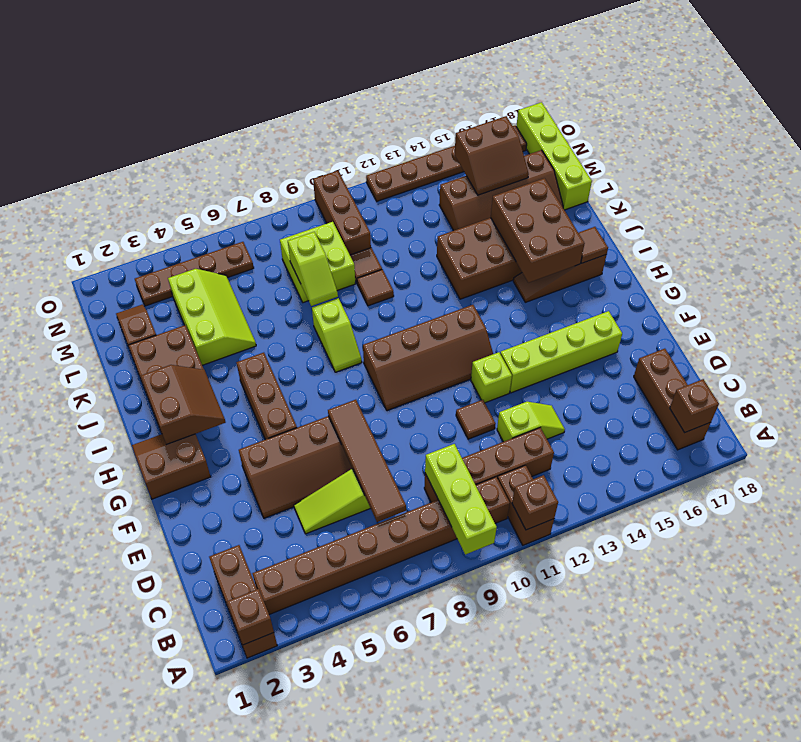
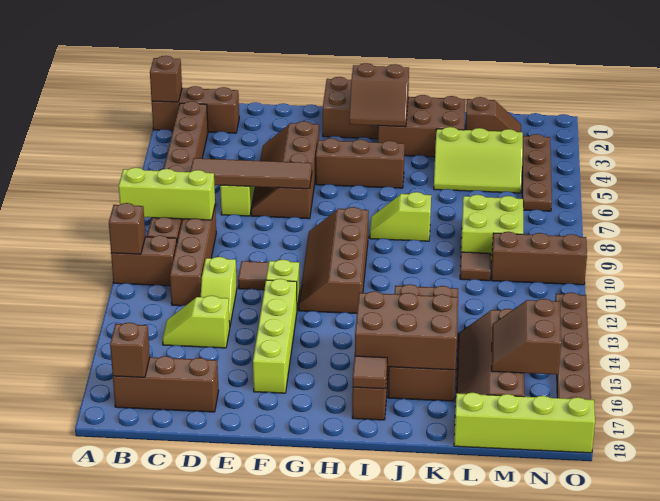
lime slope K8:L8 level 2 top L -> lime slope C14:D14 level 1 top D
brown tile K10 level 1 -> none

